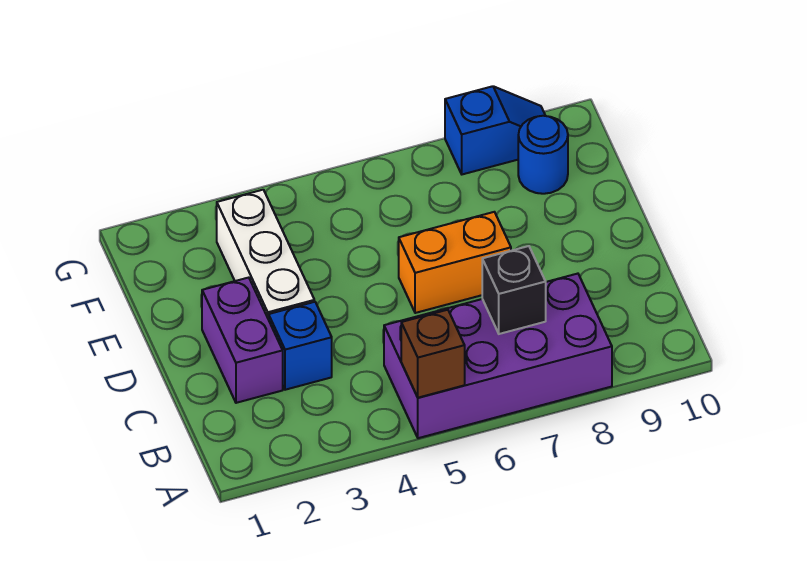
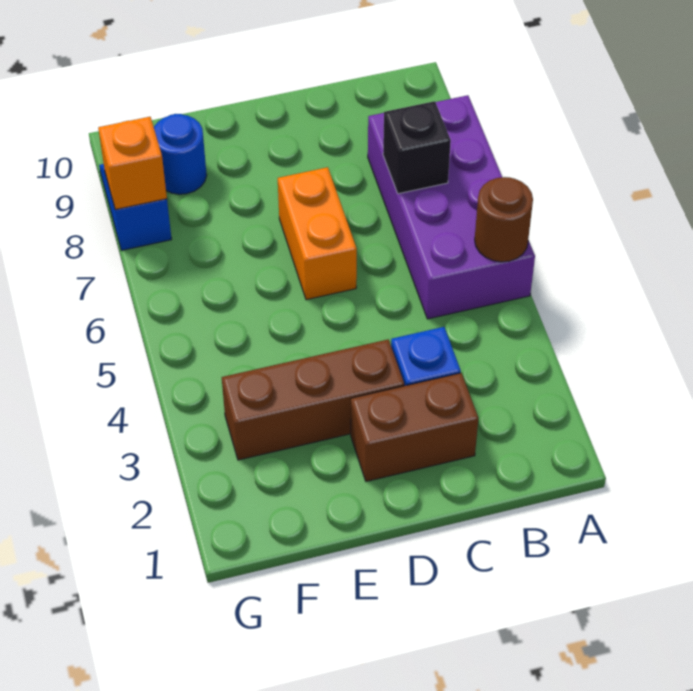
brown brick A5 level 2 -> brown round brick A5 level 2
purple brick C2:D2 level 1 -> brown brick C2:D2 level 1
white brick D3:F3 level 1 -> brown brick D3:F3 level 1
none -> orange brick G8 level 2

